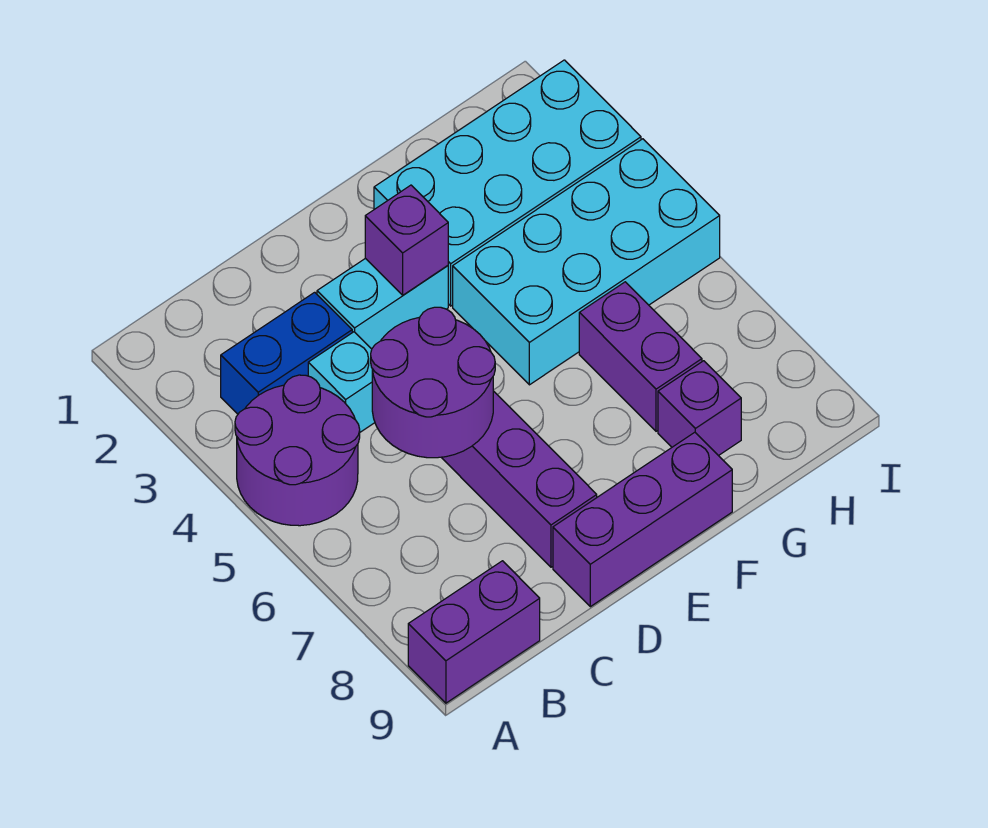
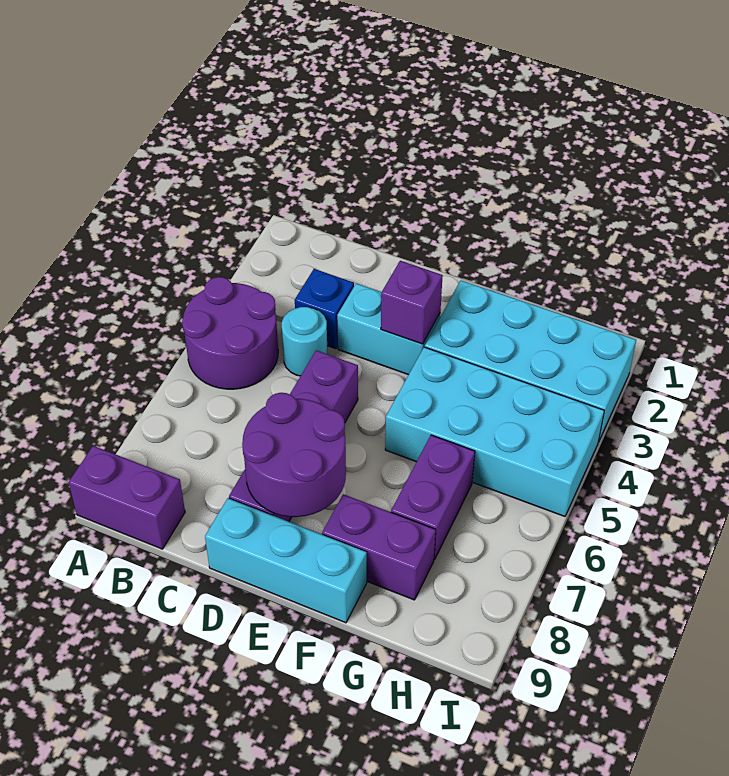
blue brick B3:C3 level 1 -> blue brick C3 level 1
cyan brick C4 level 1 -> cyan round brick C4 level 1
purple round brick C5:D6 level 2 -> purple round brick D7:E8 level 2
purple brick D9:F9 level 1 -> cyan brick D9:F9 level 1
purple brick G8 level 1 -> purple brick F8:G8 level 1

